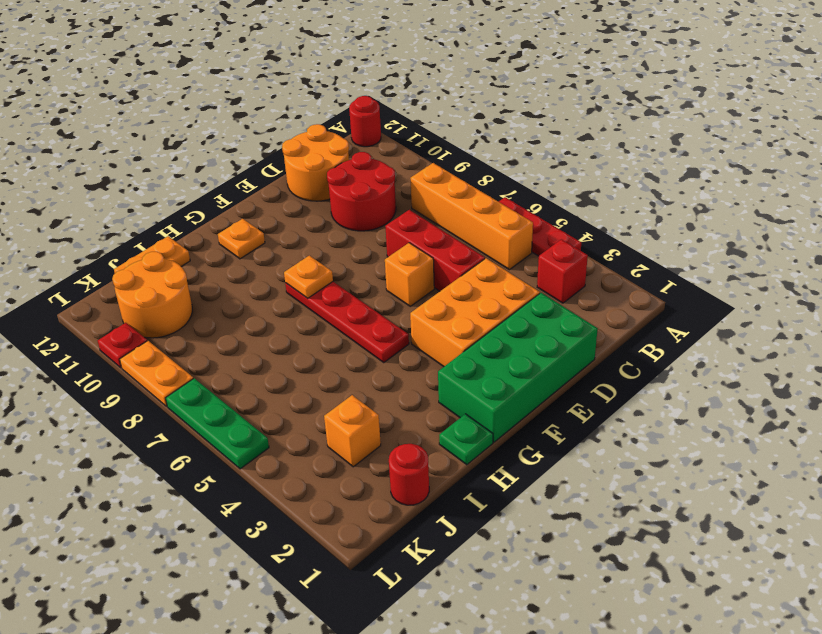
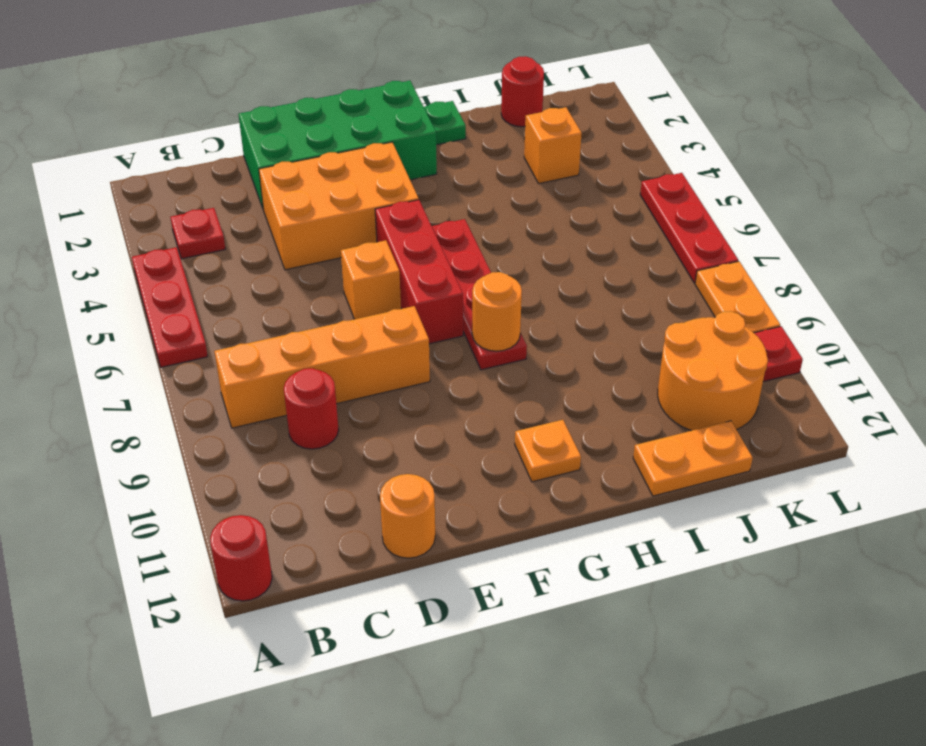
red brick B3 level 1 -> red plate B3 level 1
orange brick B5:B8 level 1 -> orange brick B8:E8 level 1
red round brick C9:D10 level 1 -> red round brick C9 level 1
orange round brick C11:D12 level 1 -> orange round brick D12 level 1
red brick D5:D7 level 1 -> red brick F5:F7 level 1
orange plate G8 level 2 -> orange round brick G8 level 2
green plate L5:L7 level 1 -> red plate L5:L7 level 1

